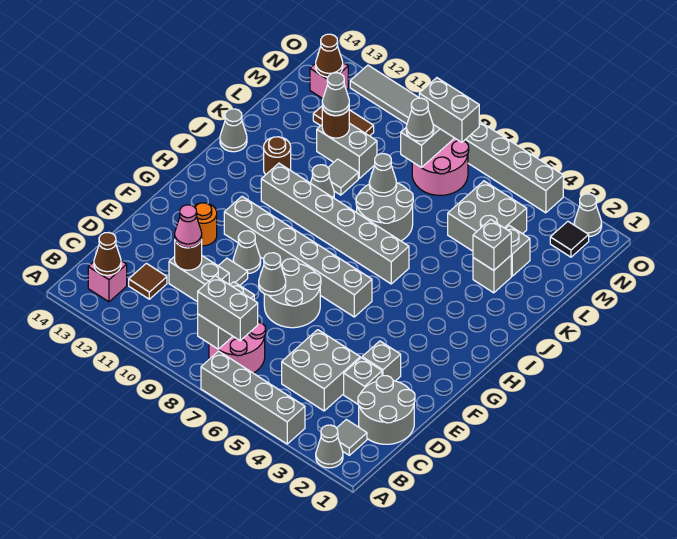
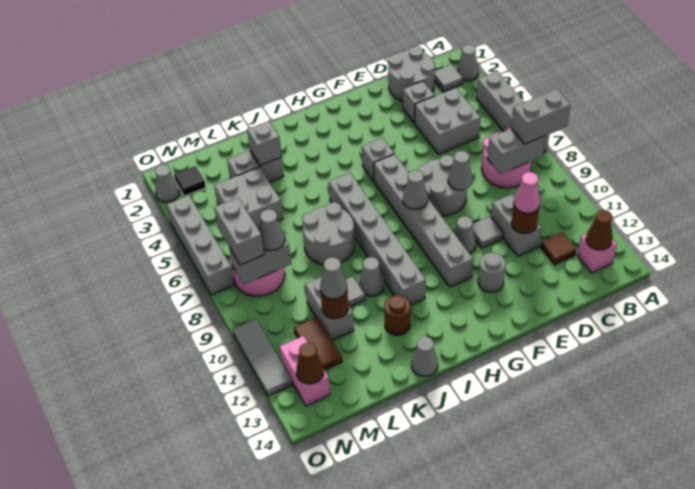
grey brick B7:B8 level 3 -> grey brick A8:B8 level 3
grey brick E3 level 1 -> grey brick G5 level 1
orange round brick F12 level 1 -> grey round brick F12 level 1
grey cone K8 level 2 -> grey cone G8 level 2
pink brick N13 level 1 -> pink brick N12:N13 level 1

